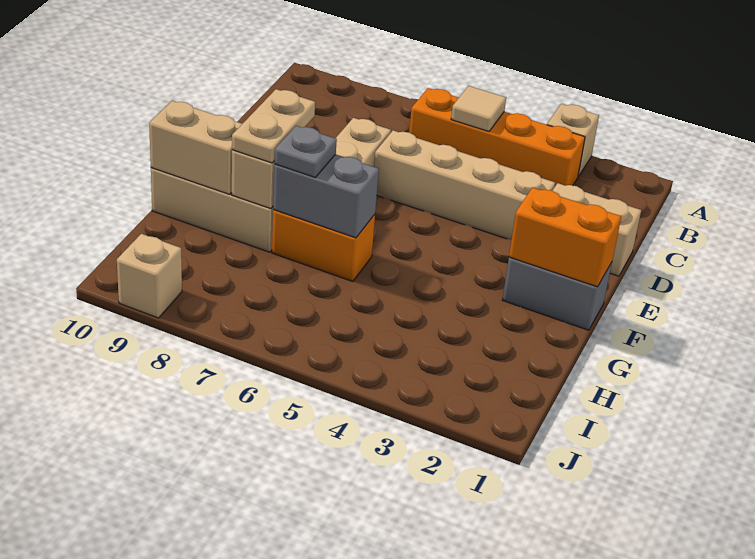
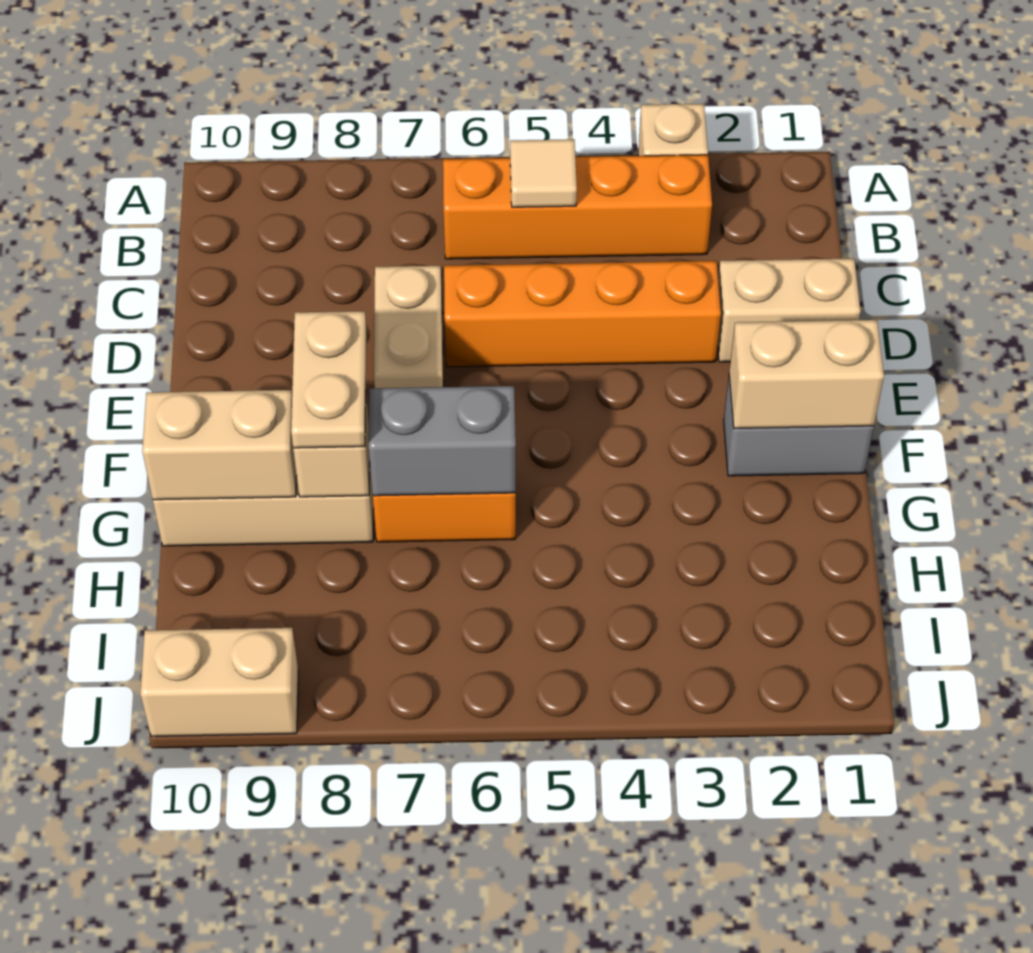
tan brick D3:D6 level 1 -> orange brick D3:D6 level 1
orange brick F1:F2 level 2 -> tan brick F1:F2 level 2
grey plate G7 level 3 -> none
tan brick J9 level 1 -> tan brick J9:J10 level 1

